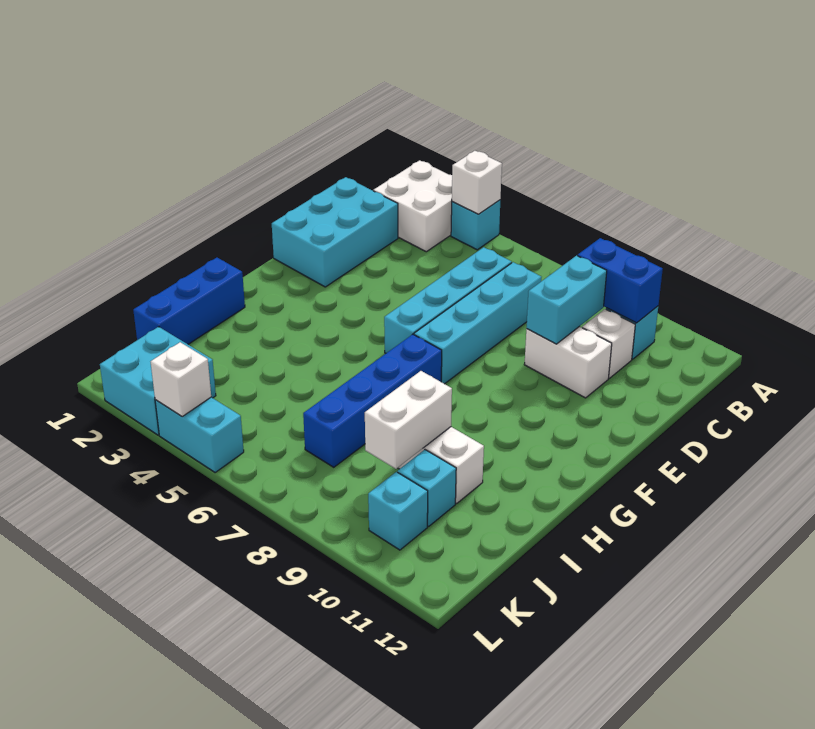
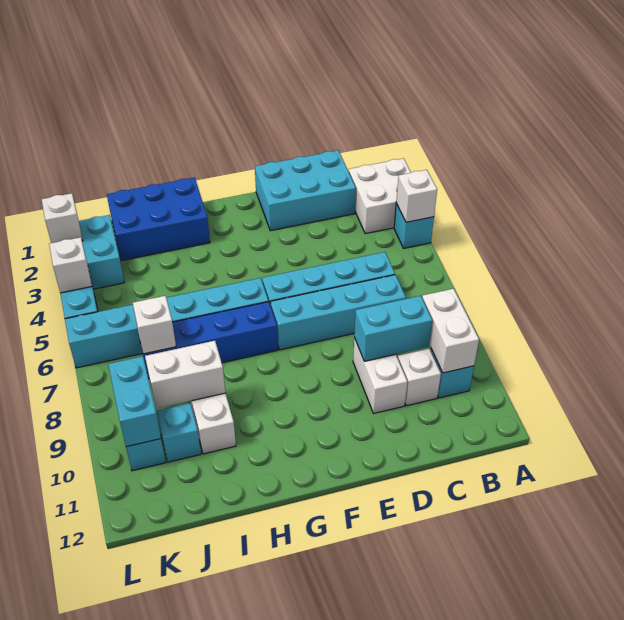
blue brick B9:B10 level 2 -> white brick B9:B10 level 2
none -> cyan brick G6:L6 level 1
blue brick H1:J1 level 1 -> blue brick H1:J2 level 1
none -> white brick J7 level 2
none -> cyan brick K9:K10 level 2
none -> white brick L2 level 2

